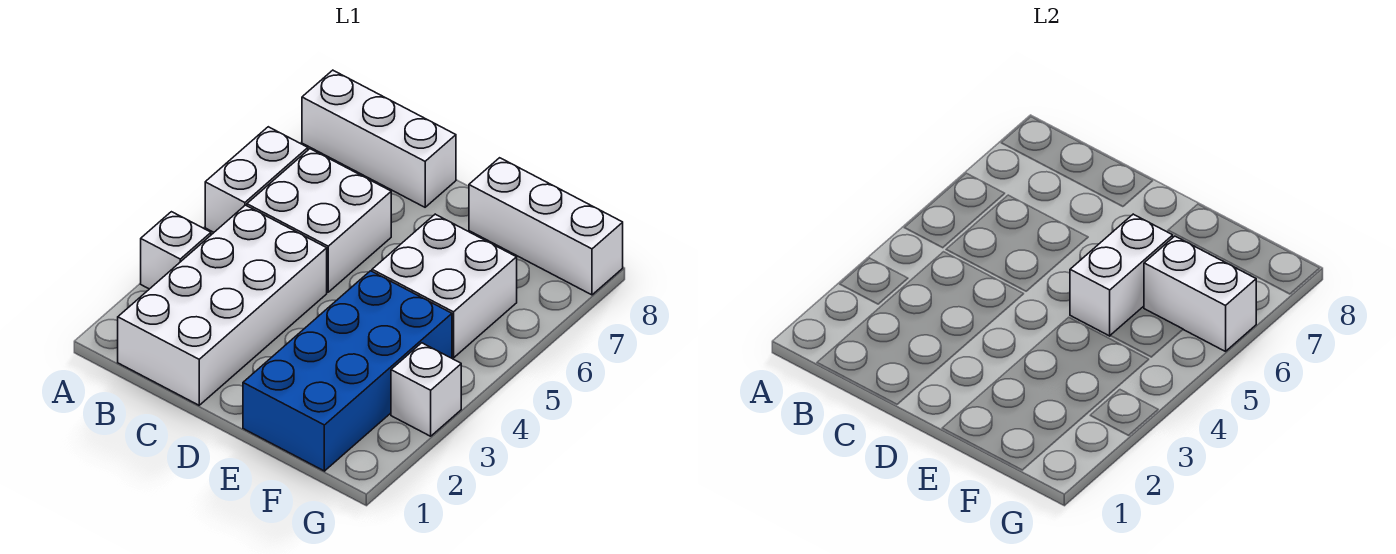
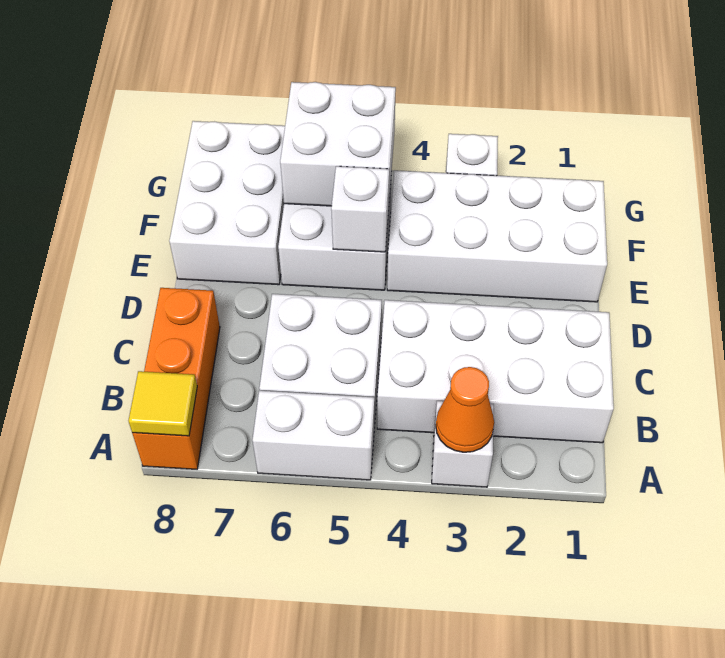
none -> orange cone A3 level 2
white brick A8:C8 level 1 -> orange brick A8:C8 level 1
none -> yellow tile A8 level 2
blue brick E1:F4 level 1 -> white brick E1:F4 level 1
white brick E5:E6 level 2 -> white brick E5 level 2
white brick E8:G8 level 1 -> white brick E7:G8 level 1
white brick F6:G6 level 2 -> white brick F5:G6 level 2

